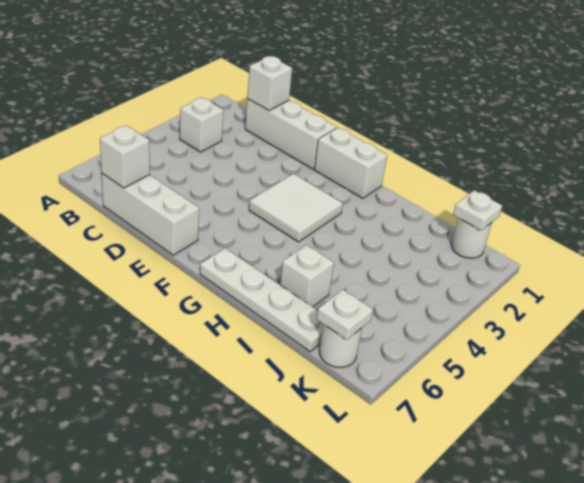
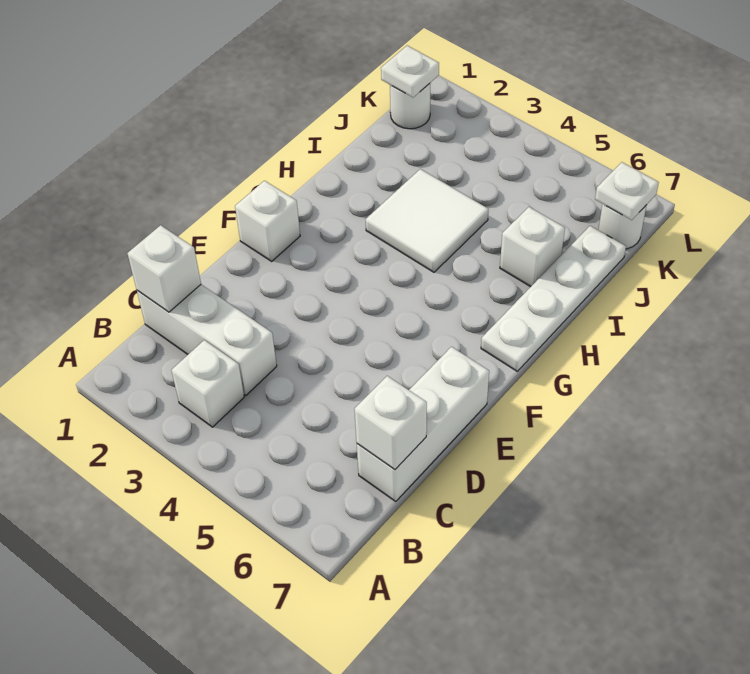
white brick C1:E1 level 1 -> white brick C1:C3 level 1
white brick F1:G1 level 1 -> white brick F1 level 1
white tile F3:G4 level 1 -> white tile H3:I4 level 1

